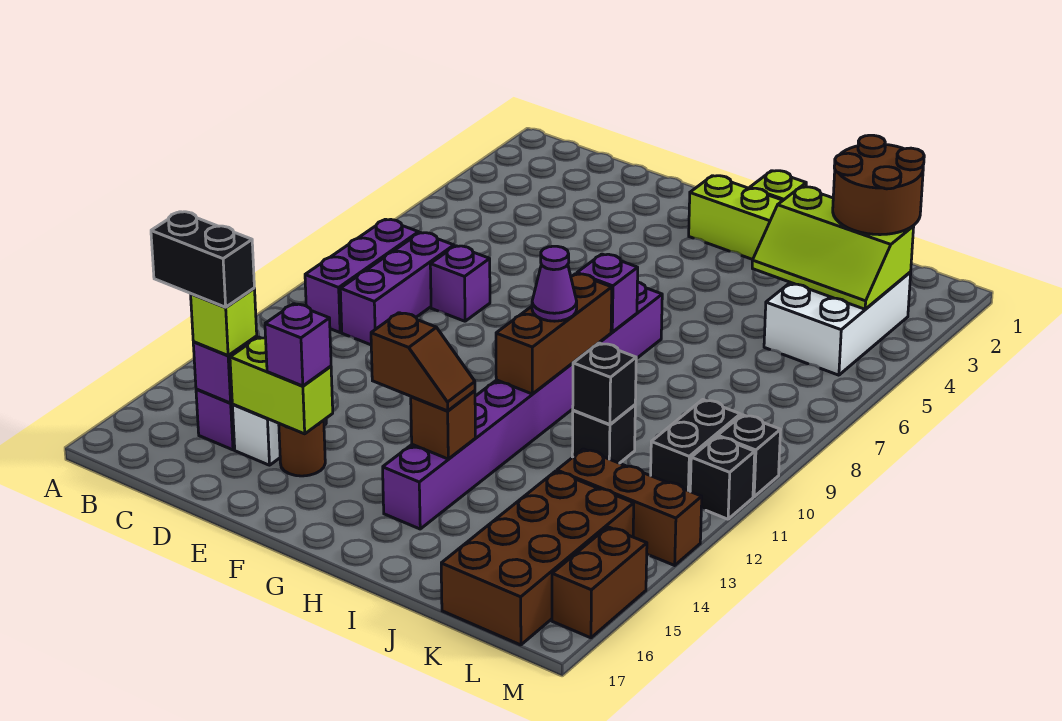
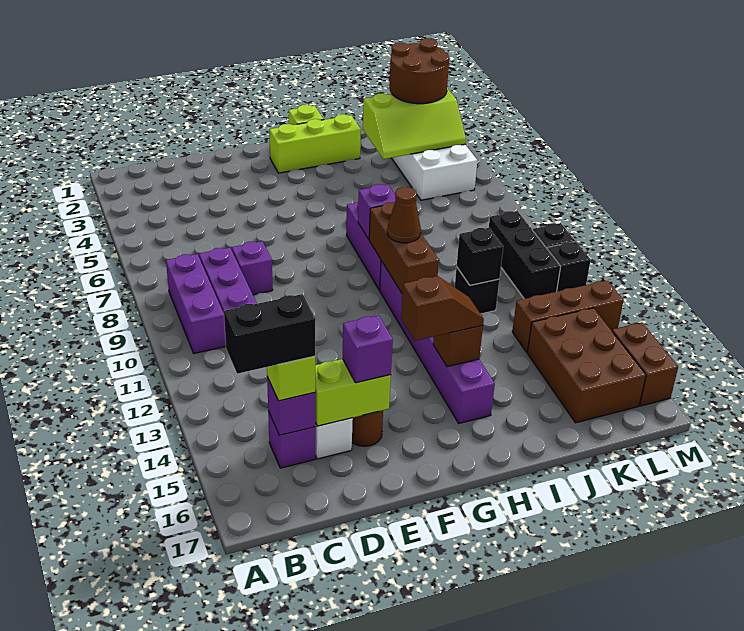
purple cone H10 level 3 -> brown cone H10 level 3
brown brick K14:L17 level 1 -> brown brick K14:L16 level 1
black brick L10:L11 level 1 -> black brick L9:L11 level 1

